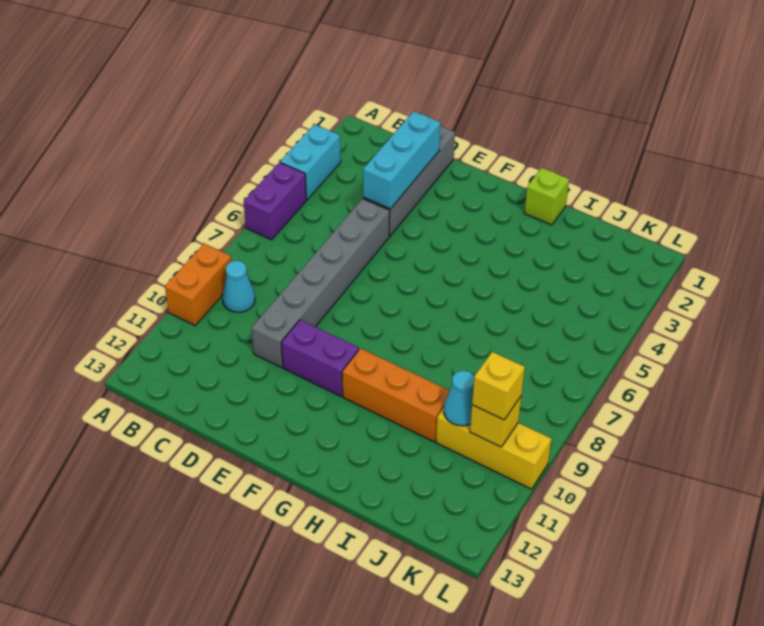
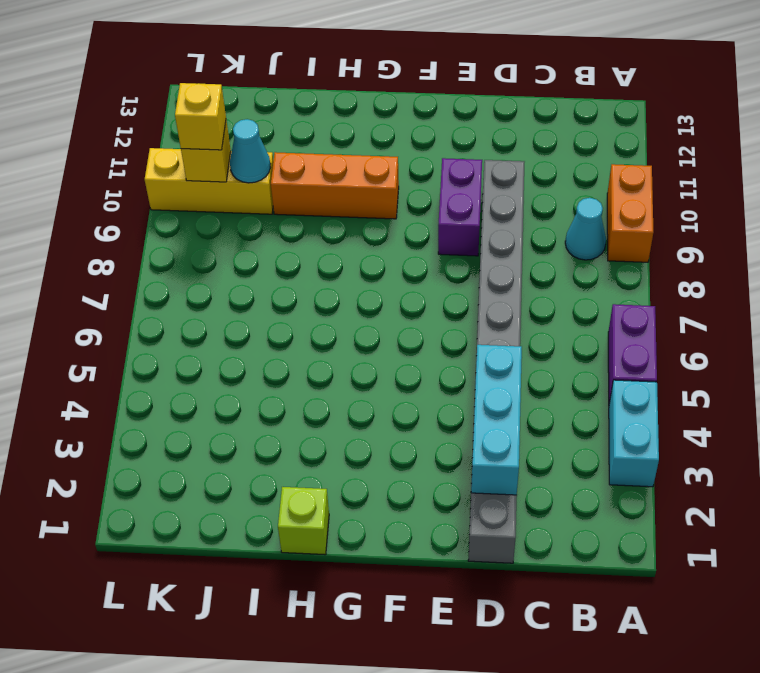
purple brick E10:F10 level 1 -> purple brick E9:E10 level 1

